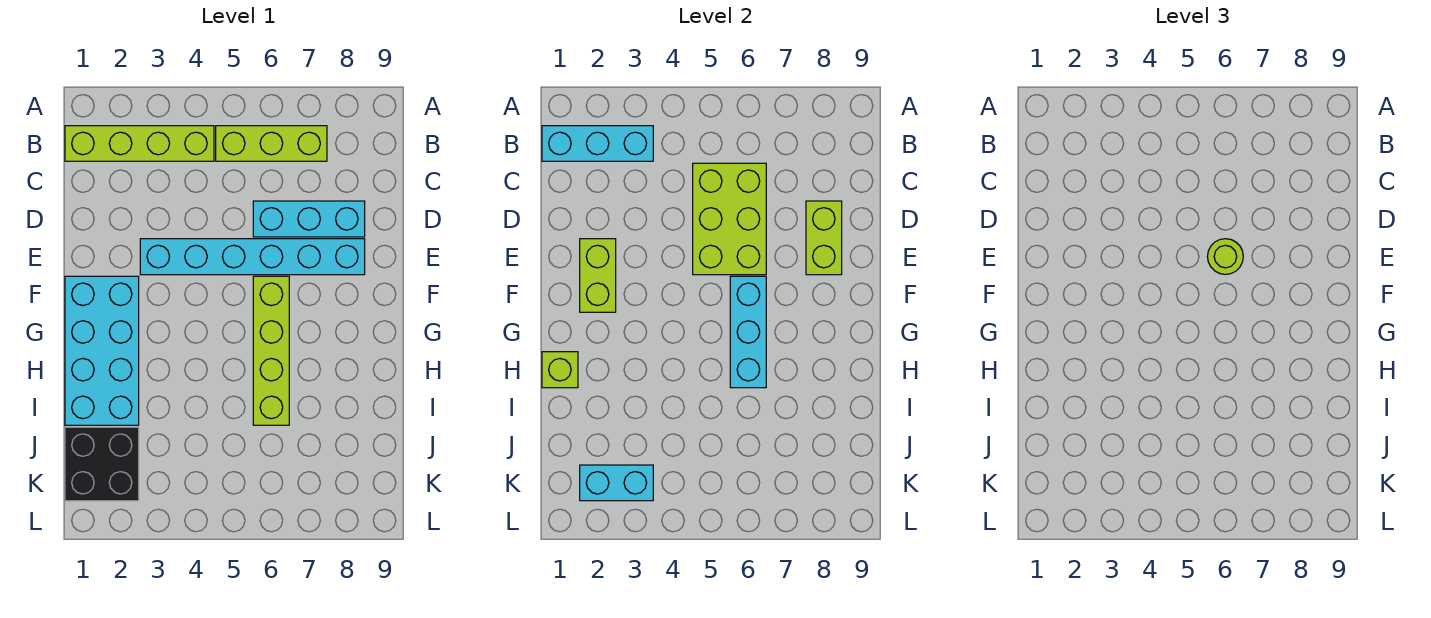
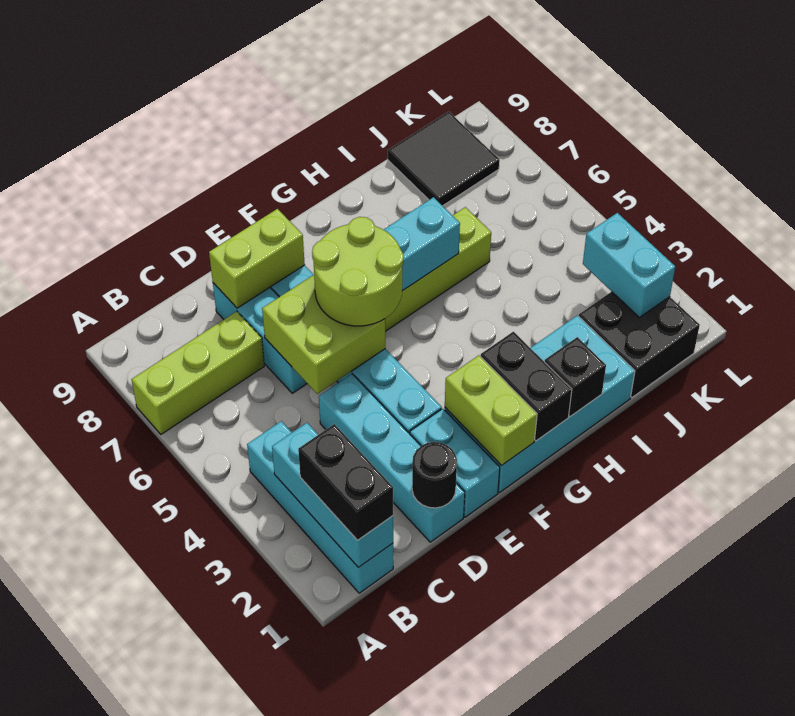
lime brick B1:B4 level 1 -> cyan brick B1:B4 level 1
none -> black brick B1:B2 level 3
lime brick B5:B7 level 1 -> lime brick A7:C7 level 1
lime brick C5:E6 level 2 -> lime brick D5:E6 level 2
none -> cyan brick D1:D4 level 1
none -> black round brick D1 level 2
none -> cyan brick E1:E2 level 1
lime brick E2:F2 level 2 -> lime brick F1:F2 level 2
lime round brick E6 level 3 -> lime round brick E5:F6 level 3
none -> black brick G1:G2 level 2
lime brick H1 level 2 -> black brick H1 level 2
none -> black tile J8:K9 level 1

